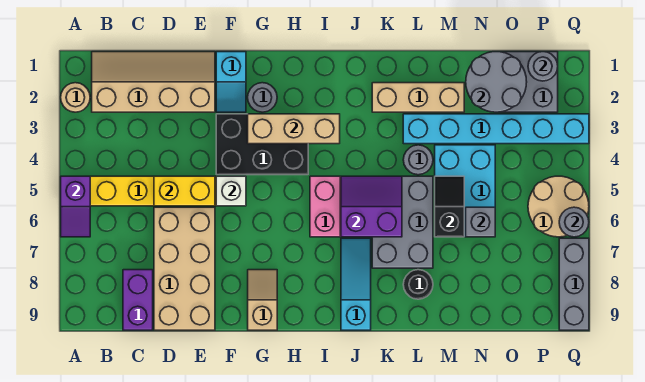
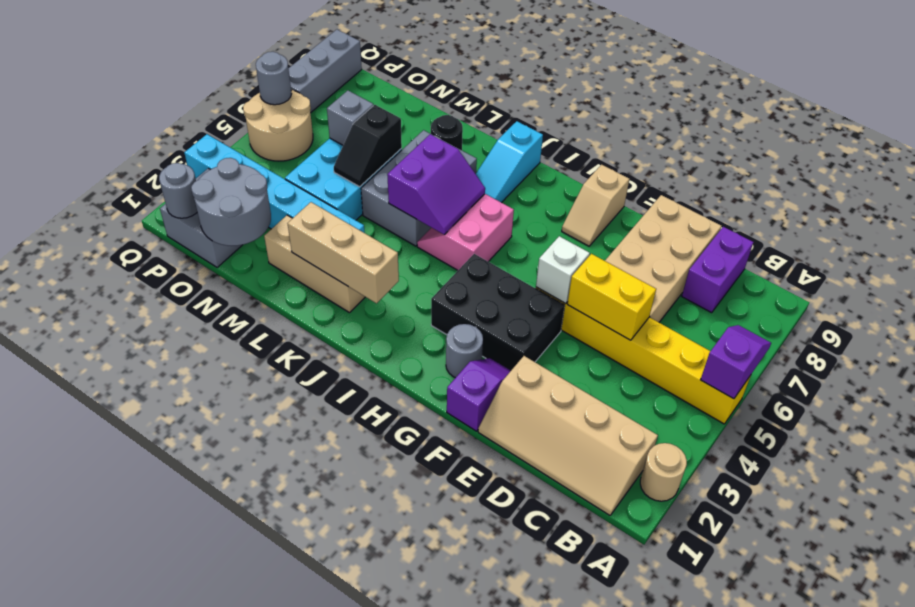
cyan slope F1:F2 level 1 top 1 -> purple slope F1:F2 level 1 top 1
tan brick G3:I3 level 2 -> tan brick J2:L2 level 2
purple slope J5:K6 level 2 top 6 -> purple slope J5:K6 level 2 top K
grey round brick L4 level 1 -> none

